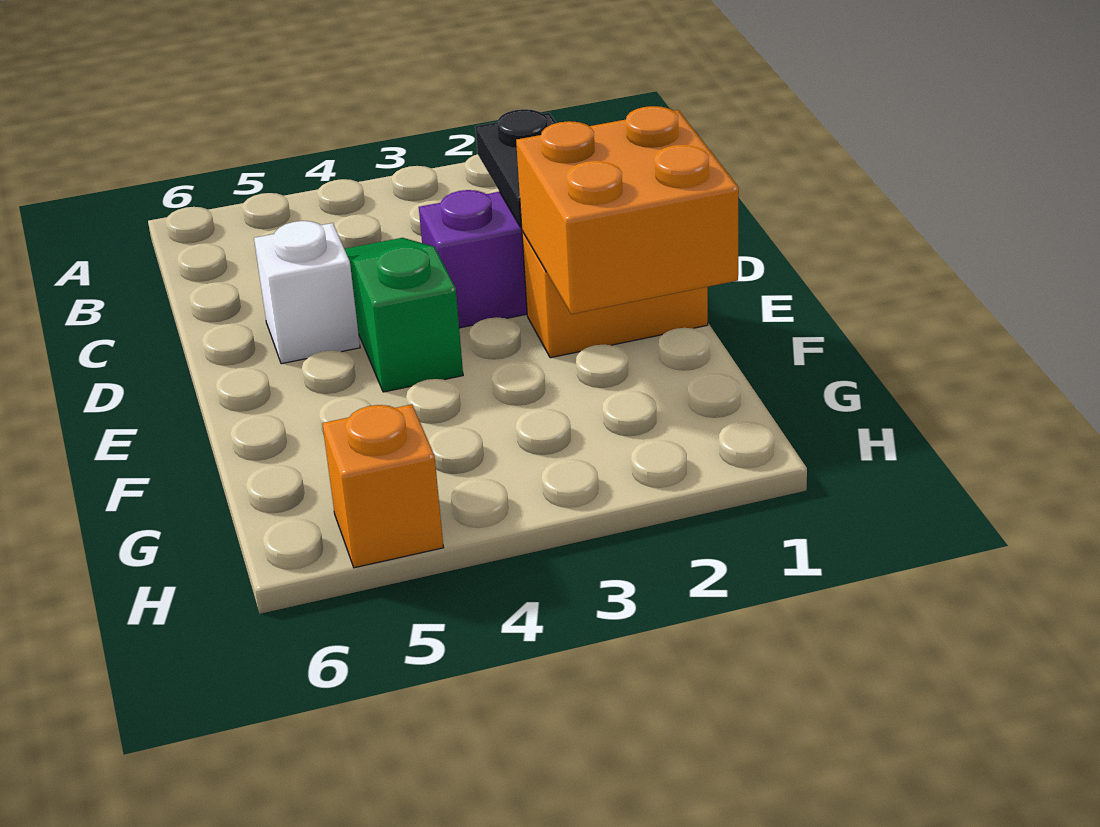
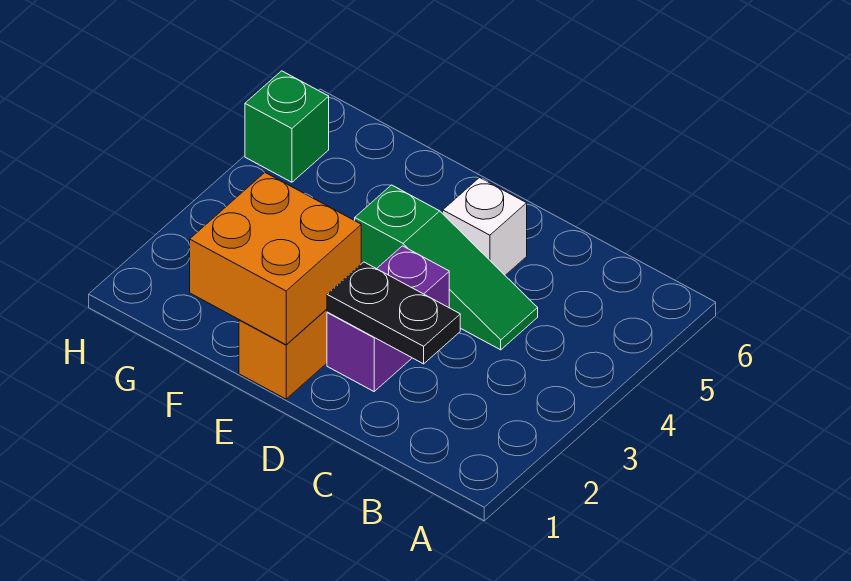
orange brick H5 level 1 -> green brick H5 level 1

